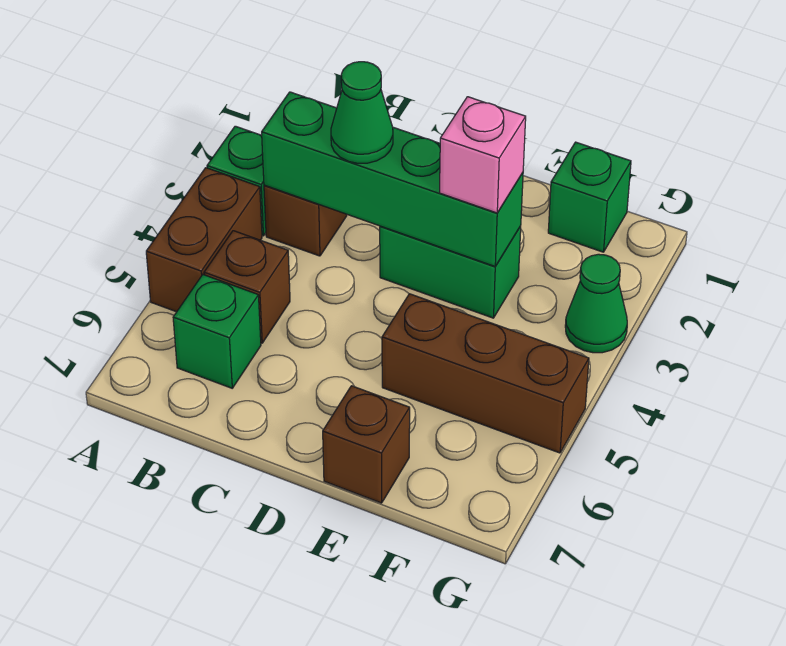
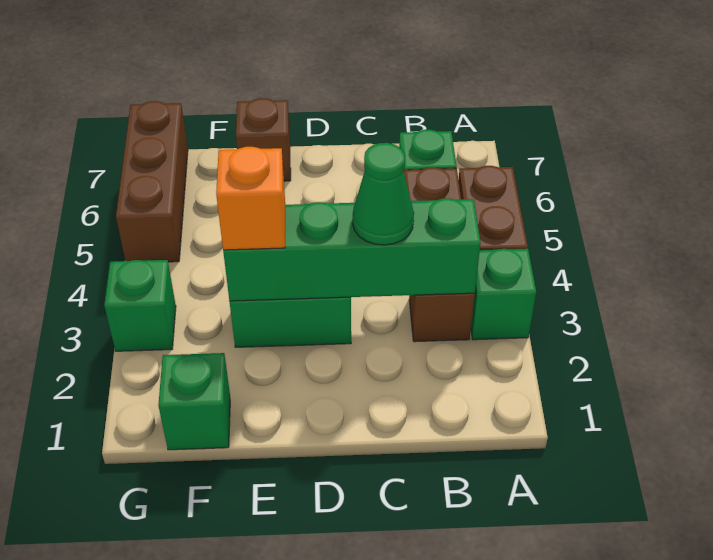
pink brick E3 level 3 -> orange brick E3 level 3
brown brick E5:G5 level 1 -> brown brick G5:G7 level 1
green cone G3 level 1 -> green brick G3 level 1

